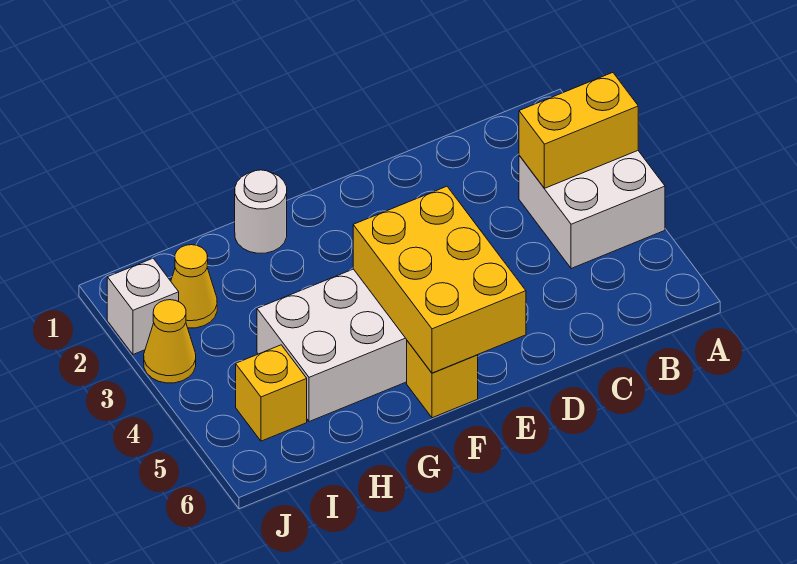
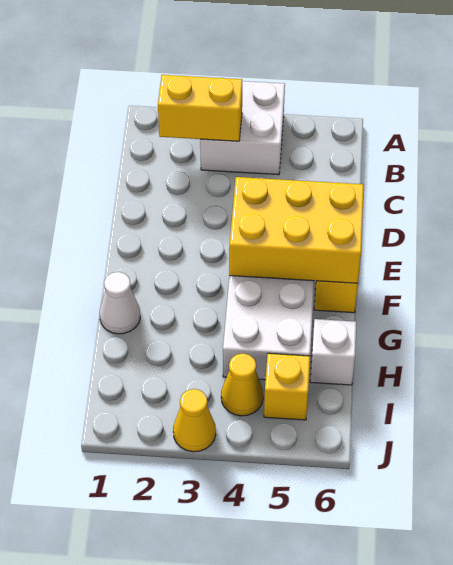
yellow brick A3:B3 level 2 -> yellow brick B2:B3 level 2
white round brick G1 level 1 -> white cone G1 level 1
yellow cone I2 level 1 -> yellow cone I4 level 1
white brick J2 level 1 -> white brick H6 level 1

